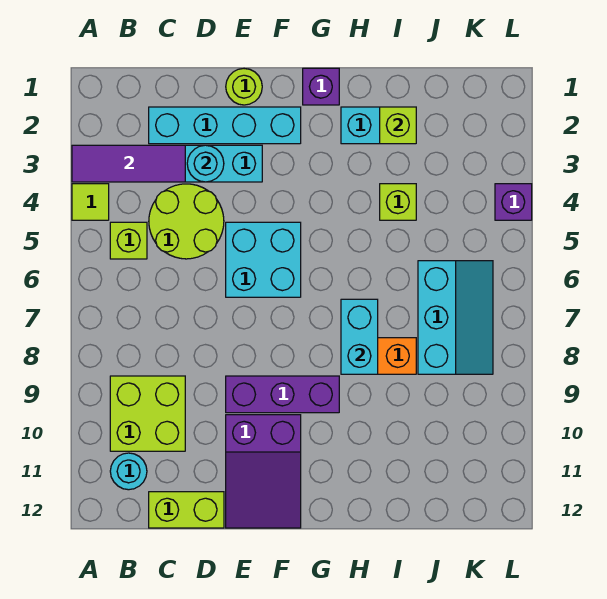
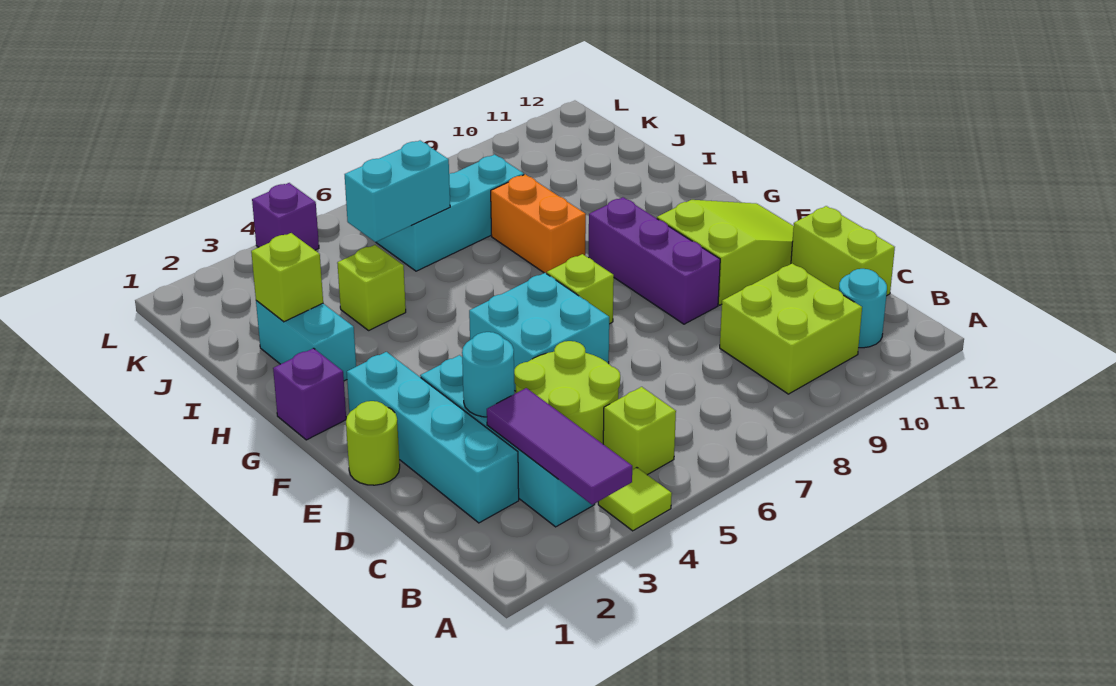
purple slope E10:F12 level 1 top 10 -> lime slope E10:F12 level 1 top 10
none -> lime brick F7 level 1
cyan brick H7:H8 level 2 -> cyan brick J5:J6 level 2

